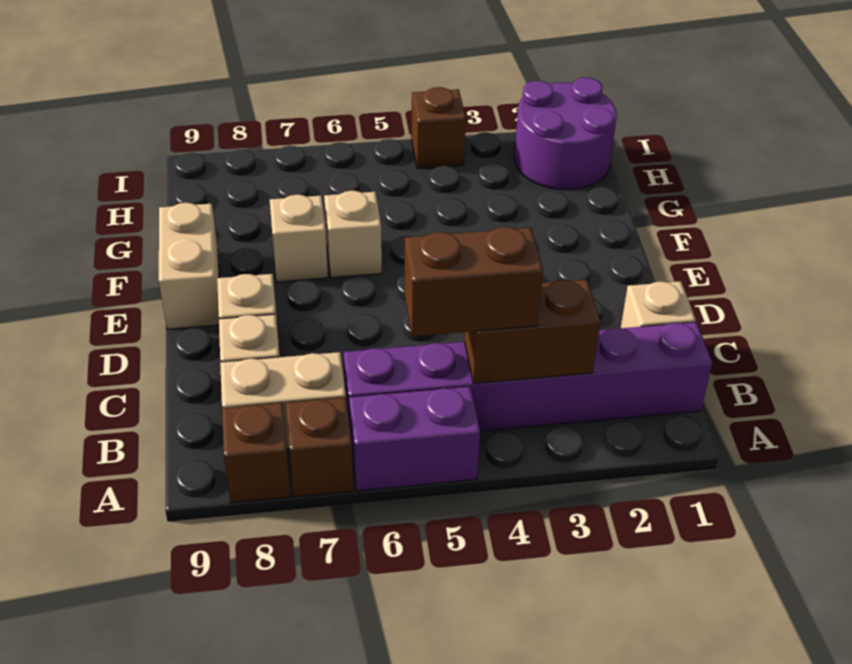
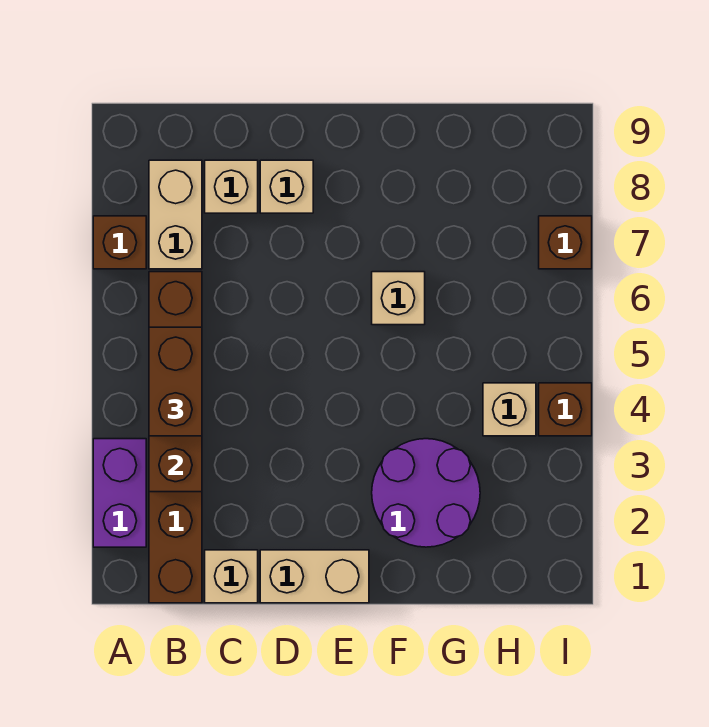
purple brick A5:A6 level 1 -> purple brick A2:A3 level 1
brown brick A8 level 1 -> brown brick I7 level 1
purple brick B1:B6 level 1 -> brown brick B1:B6 level 1
tan brick E9:F9 level 1 -> tan brick D1:E1 level 1
tan brick F7 level 1 -> tan brick H4 level 1
purple round brick H1:I2 level 1 -> purple round brick F2:G3 level 1

